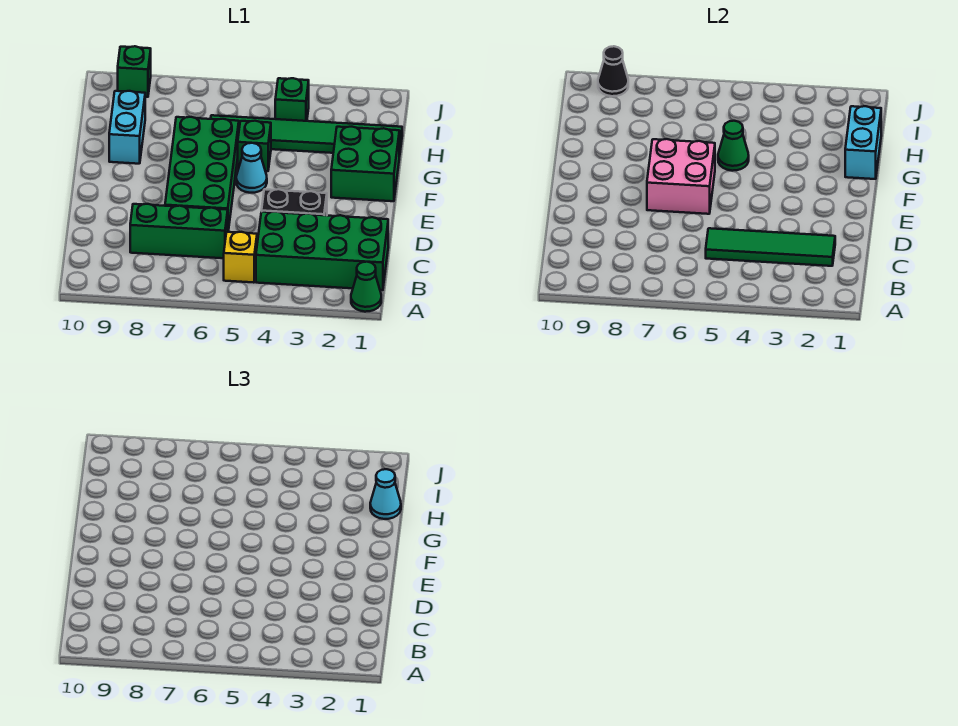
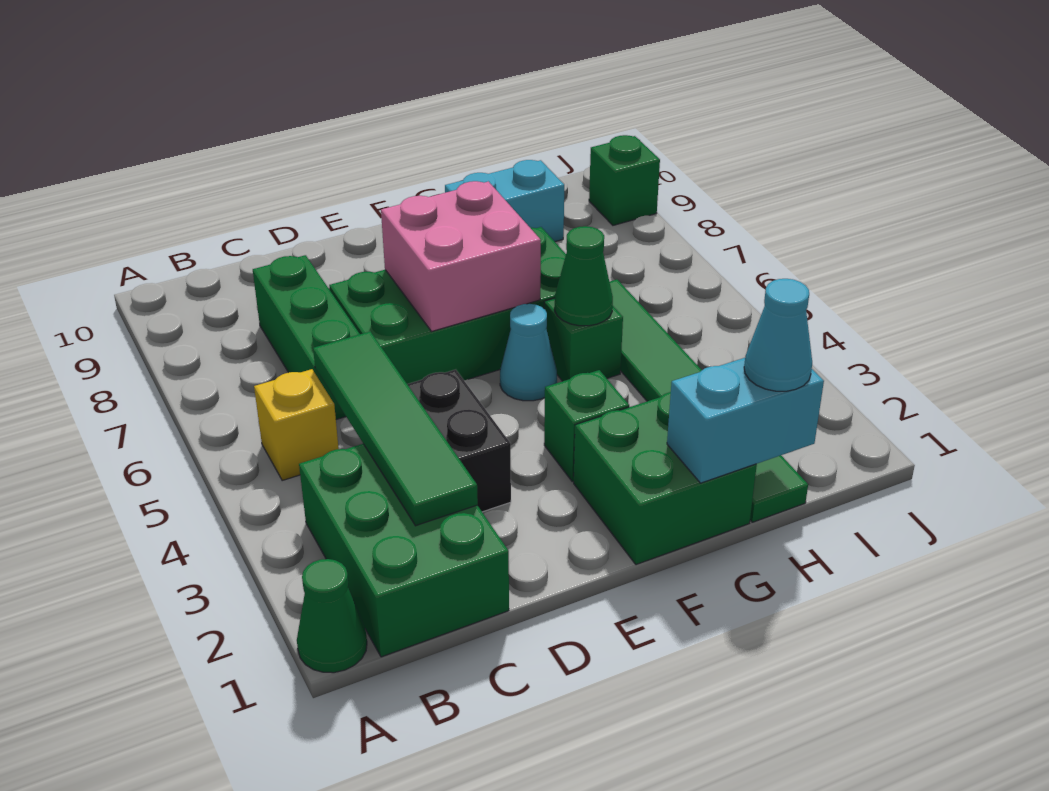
green brick B1:C4 level 1 -> green brick B1:C3 level 1
green brick I4 level 1 -> green brick F3 level 1
black cone J9 level 2 -> none

